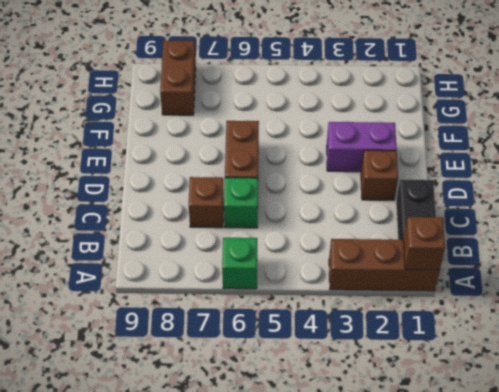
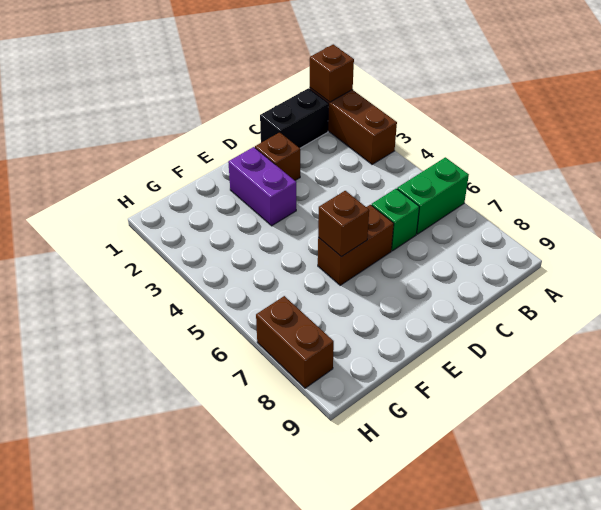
green brick A6 level 1 -> green brick A6:B6 level 1
brown brick C7 level 1 -> brown brick E6 level 2
brown brick G8:H8 level 1 -> brown brick H7:H8 level 1

